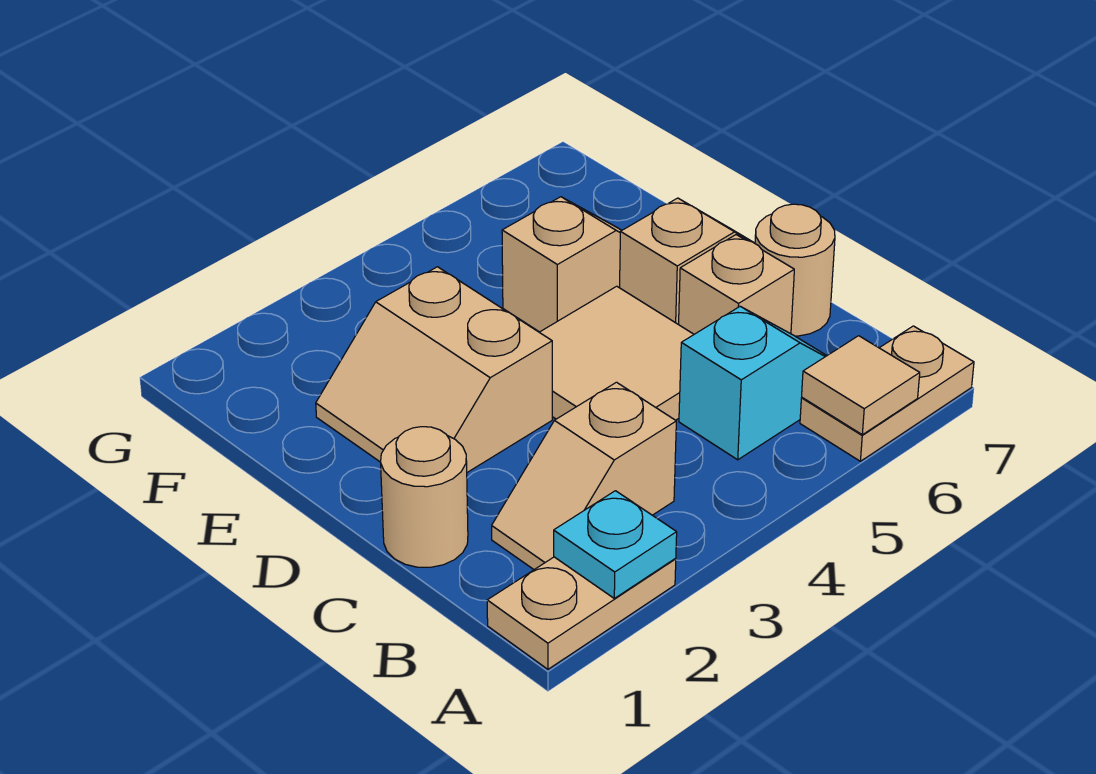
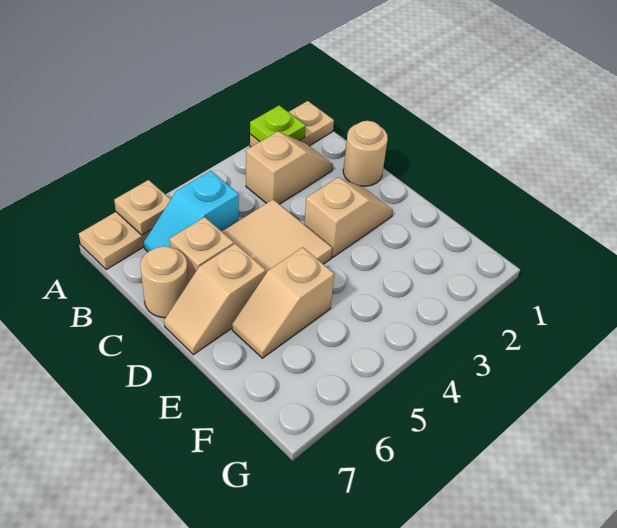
cyan plate A2 level 2 -> lime plate A2 level 2
tan tile A6 level 2 -> tan plate A6 level 2
tan slope D2:E3 level 1 top 3 -> tan slope D2:D3 level 1 top 3

